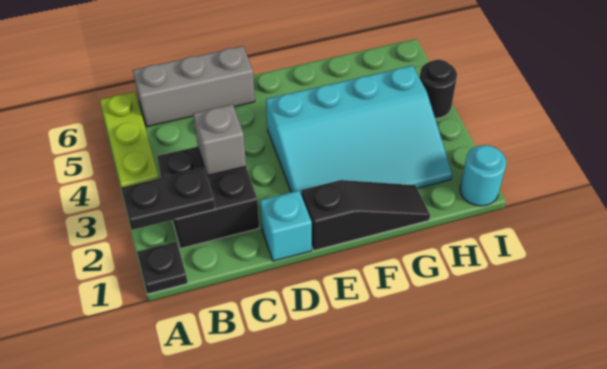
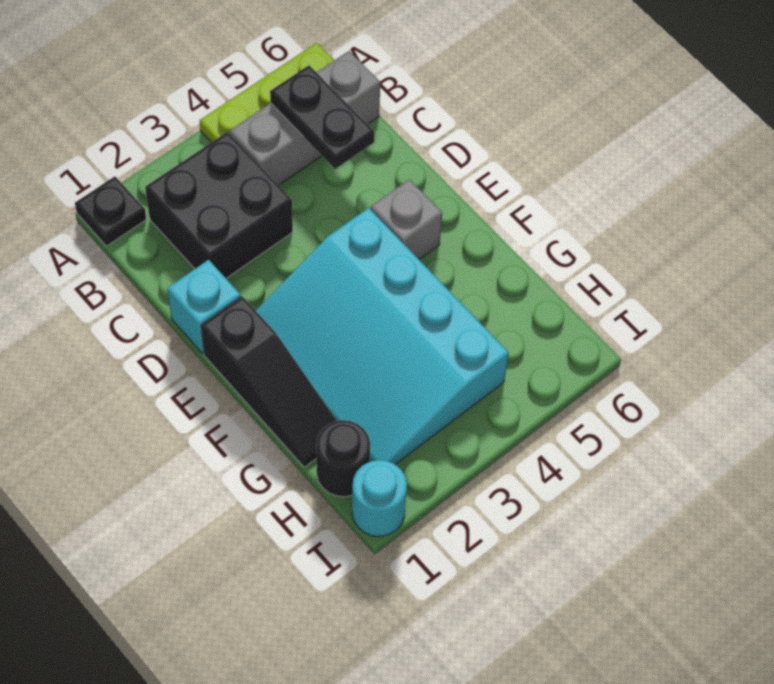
black plate A2:B2 level 2 -> black plate B5:C5 level 2
grey brick B6:D6 level 1 -> grey brick B4:B6 level 1
grey brick C3 level 2 -> grey brick E5 level 1
black round brick I4 level 1 -> black round brick H1 level 1

